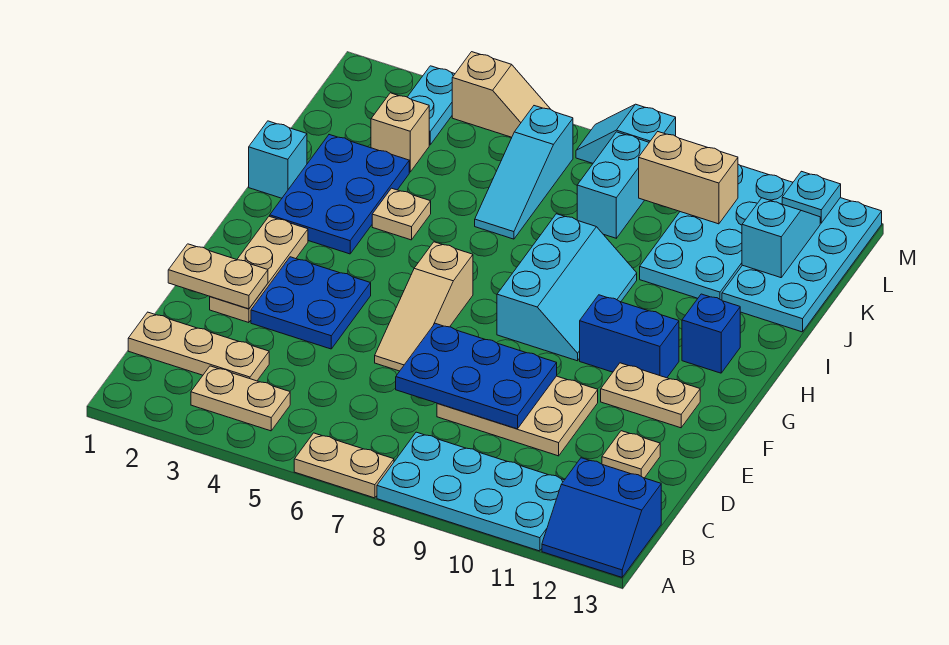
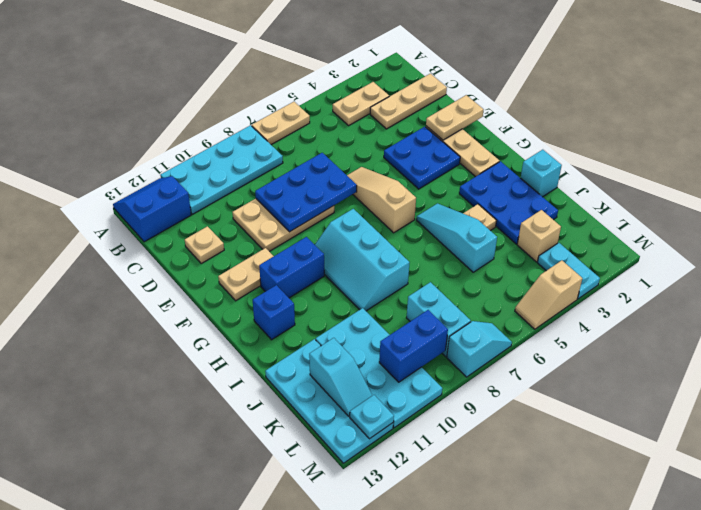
cyan slope J6:L6 level 1 top L -> cyan slope H5:J5 level 1 top J
tan brick L9:L10 level 2 -> blue brick L9:L10 level 2

